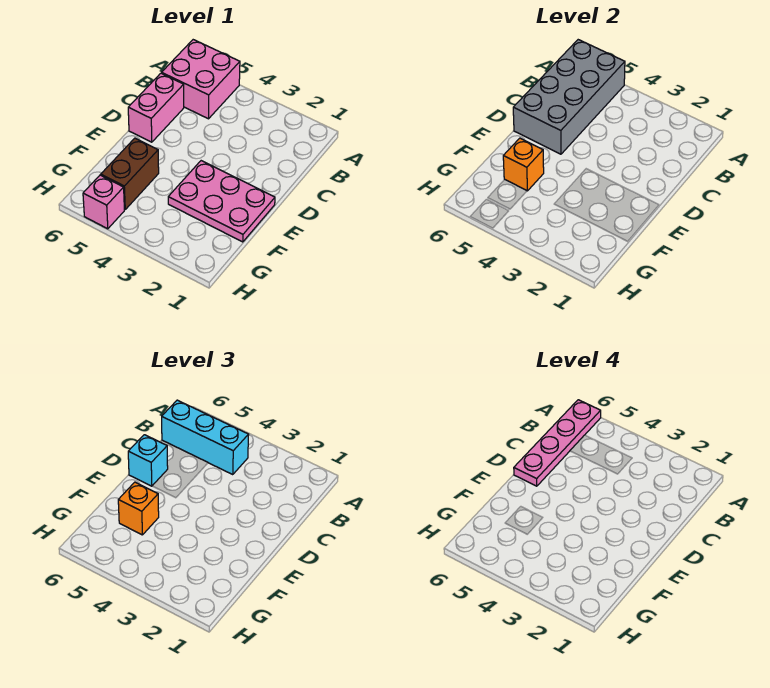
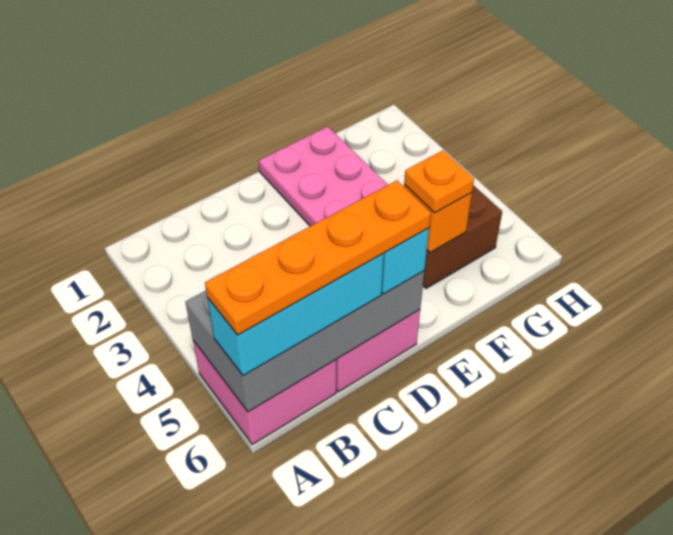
pink plate A6:D6 level 4 -> orange plate A6:D6 level 4
cyan brick B4:B6 level 3 -> cyan brick A6:C6 level 3
orange brick F5 level 3 -> orange plate F5 level 3
pink brick H5 level 1 -> none

